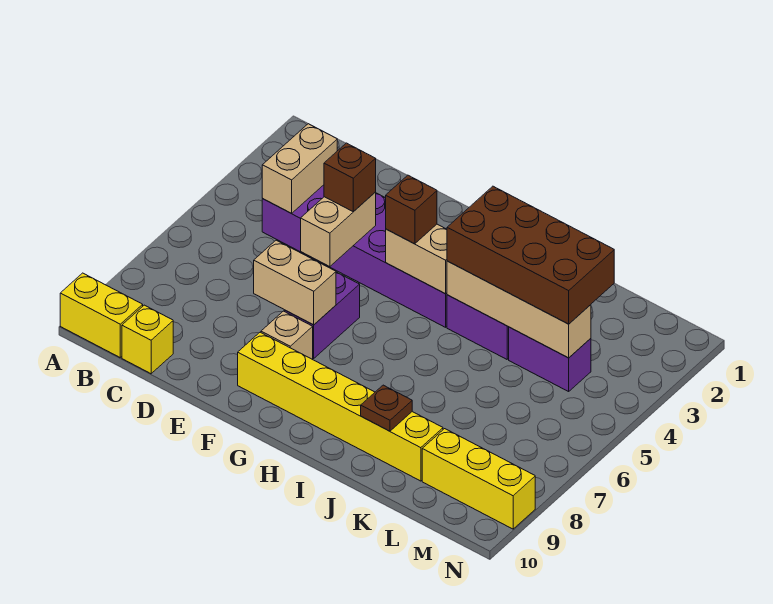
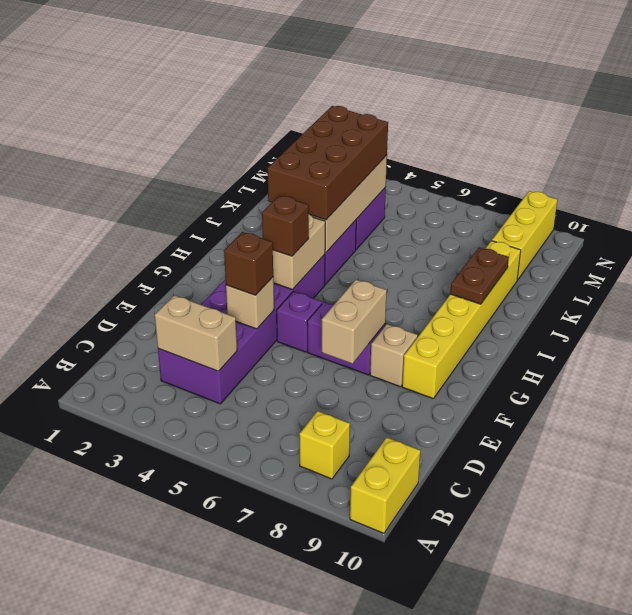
yellow brick C10 level 1 -> yellow brick B8 level 1
tan brick E4:E5 level 2 -> tan brick E4 level 2
none -> purple brick F5 level 1
brown plate J9 level 2 -> brown plate I9:J9 level 2

